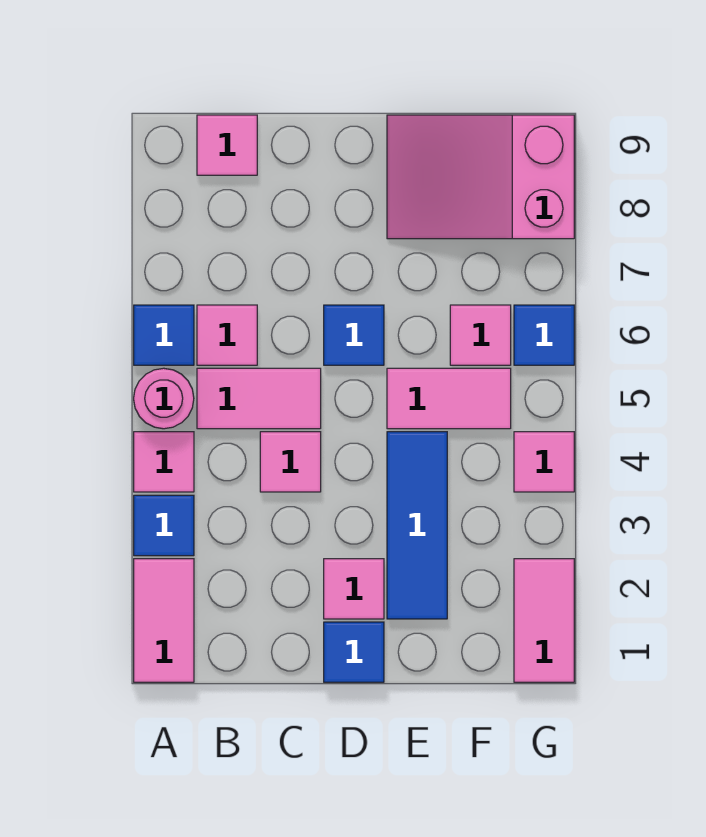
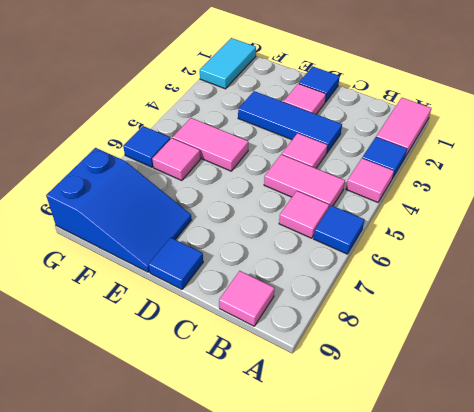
pink round brick A5 level 1 -> none
blue tile D6 level 1 -> blue tile D9 level 1
blue tile E2:E4 level 1 -> blue tile C3:E3 level 1
pink slope E8:G9 level 1 top G -> blue slope E8:G9 level 1 top G
pink tile G1:G2 level 1 -> cyan tile G1:G2 level 1
pink tile G4 level 1 -> none

